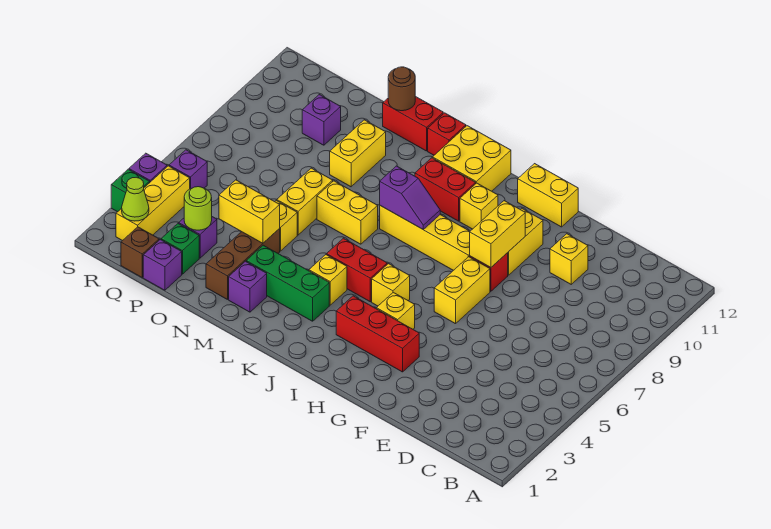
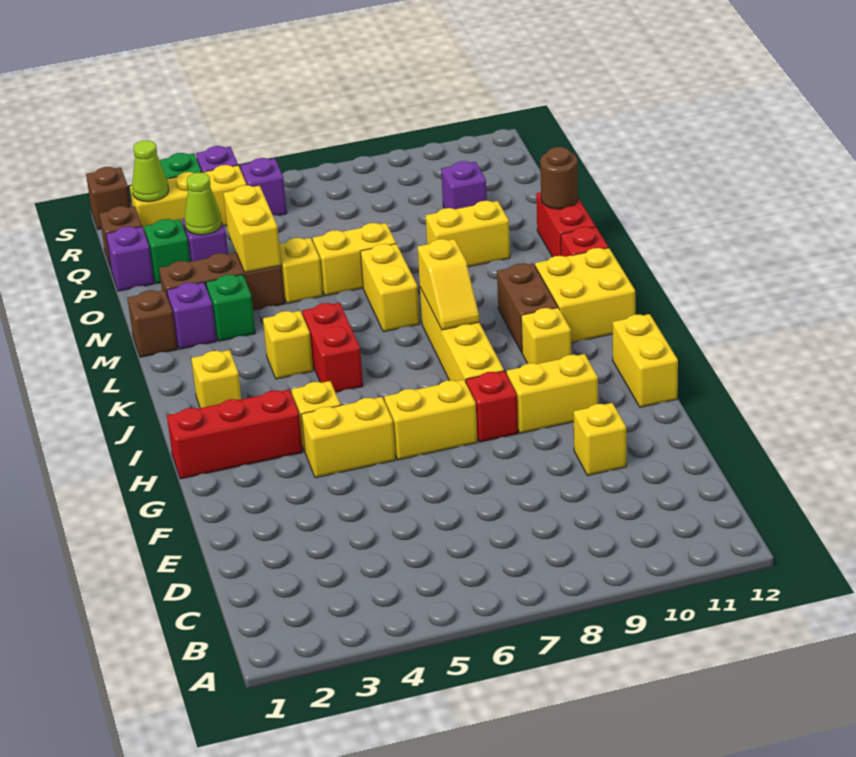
red brick G3:I3 level 1 -> red brick H1:H3 level 1
yellow brick G8:G9 level 2 -> yellow brick G4:G5 level 1
yellow brick I5 level 1 -> yellow brick J2 level 1
purple slope J8:K8 level 2 top K -> yellow slope J8:K8 level 2 top K
red brick J10:K10 level 1 -> brown brick J10:K10 level 1
green brick K3:M3 level 1 -> green brick M3 level 1
none -> brown brick M1 level 1
lime round brick P3 level 2 -> lime cone P3 level 2
none -> brown brick S1 level 1

